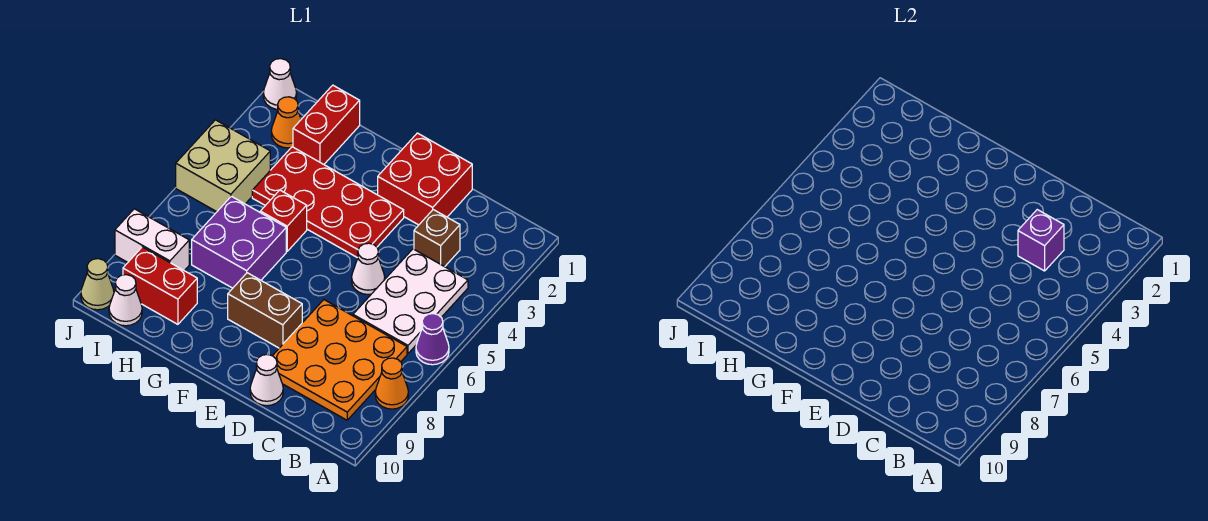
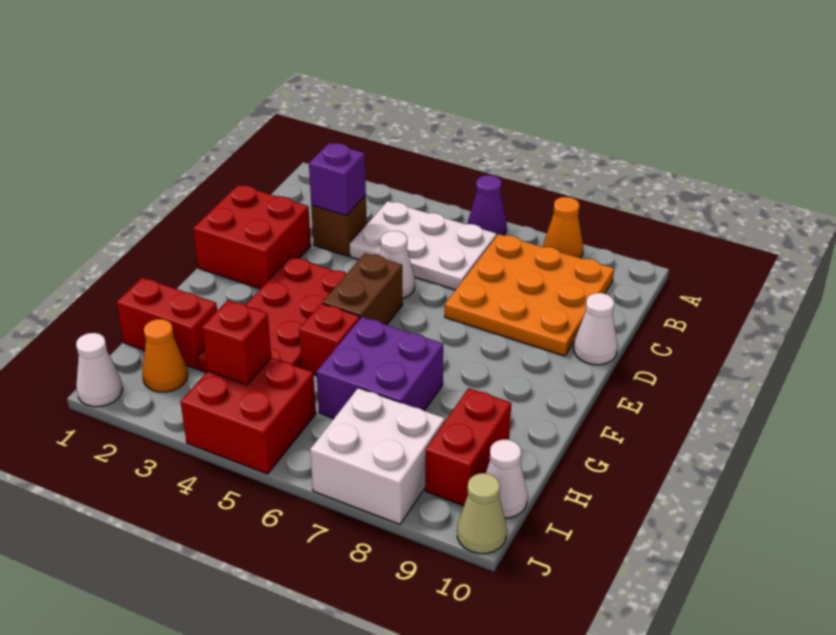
brown brick E8:F8 level 1 -> brown brick E5:F5 level 1
tan brick I4:J5 level 1 -> red brick I4:J5 level 1
none -> red brick I4 level 2
white brick I8:J8 level 1 -> white brick I7:J8 level 1

